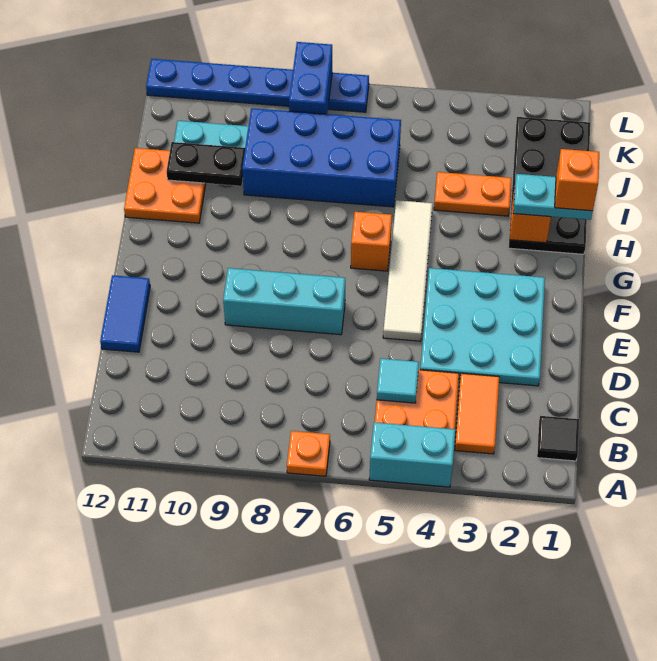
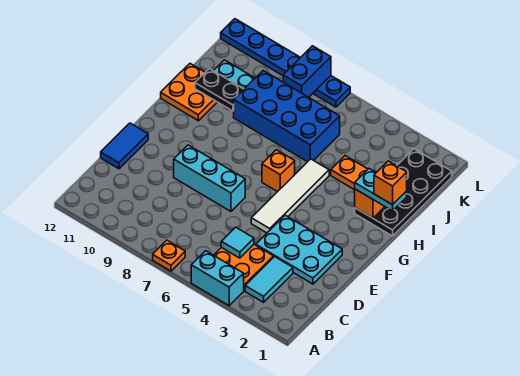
black tile B1 level 1 -> none
orange tile B3:C3 level 1 -> cyan tile B3:C3 level 1
cyan plate D2:F4 level 1 -> cyan plate D2:E4 level 1

